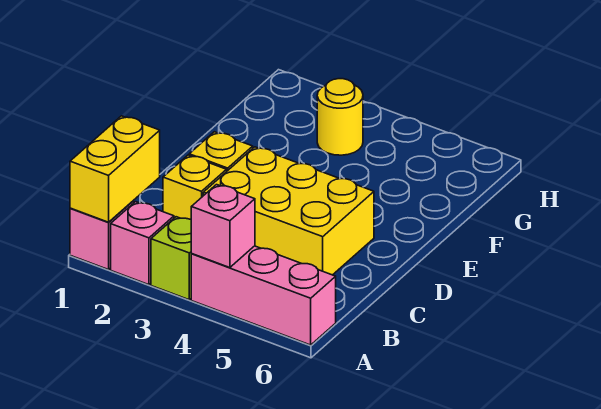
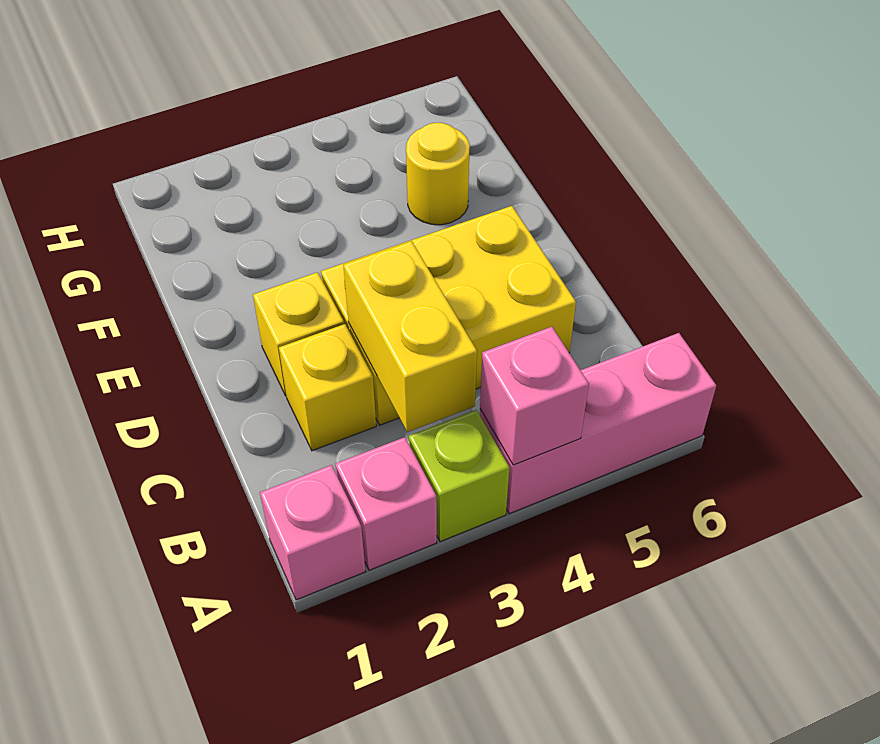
yellow brick A1:B1 level 2 -> yellow brick B3:C3 level 2
yellow round brick G3 level 1 -> yellow round brick F5 level 1

